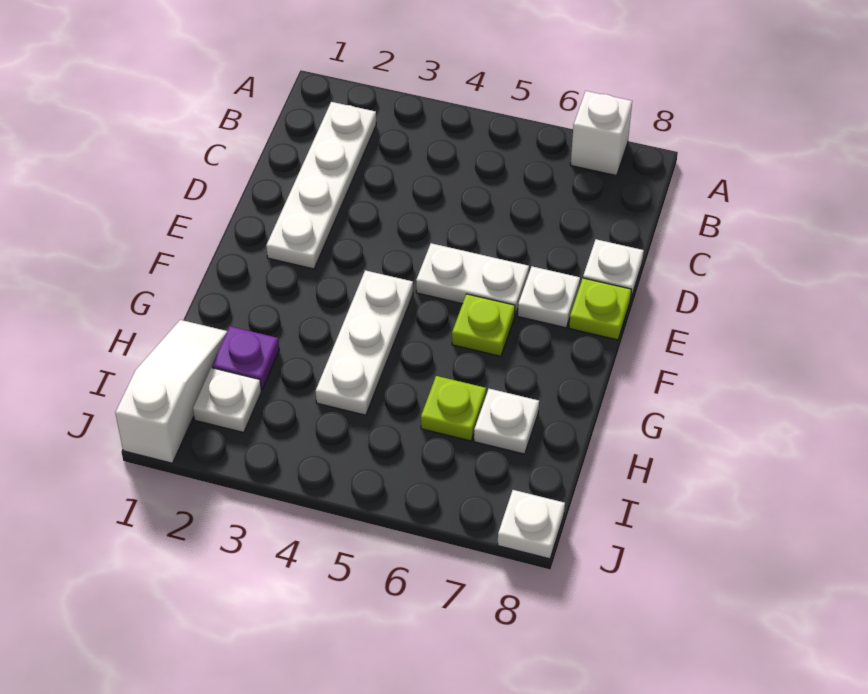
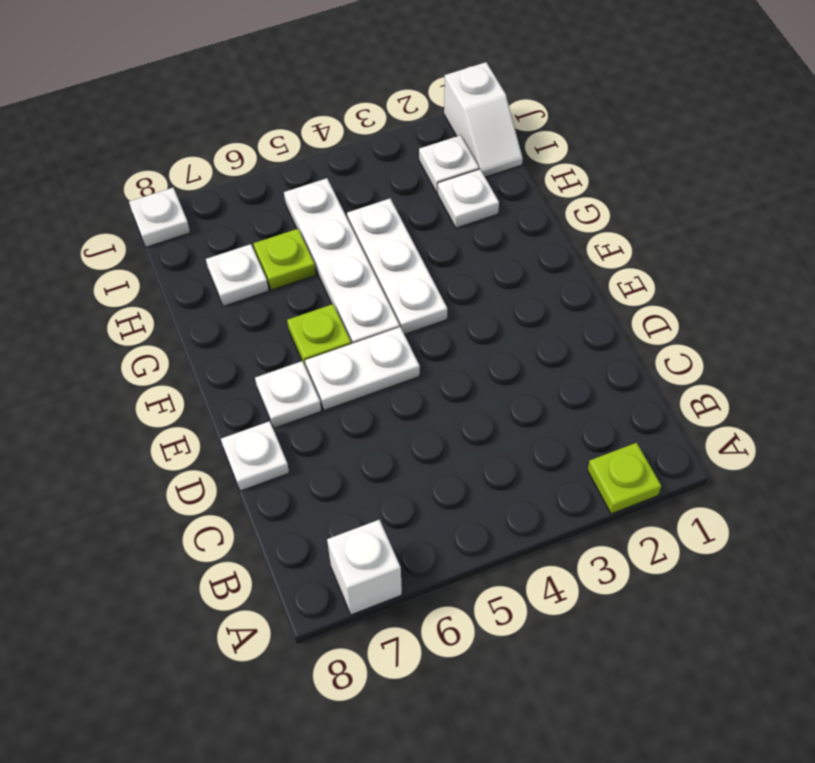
white plate B2:E2 level 1 -> white plate F5:I5 level 1
lime plate E8 level 1 -> lime plate A2 level 1
white slope H1:J1 level 1 top J -> white slope I1:J1 level 1 top J
purple plate H2 level 1 -> white plate H2 level 1

